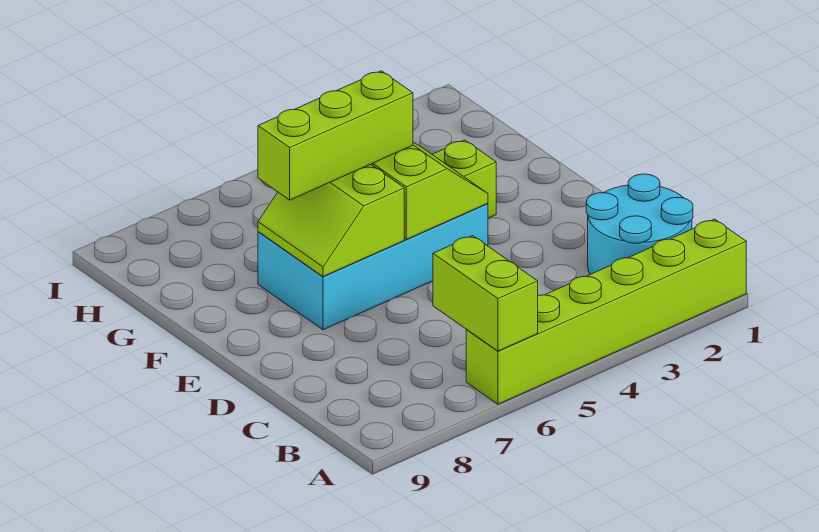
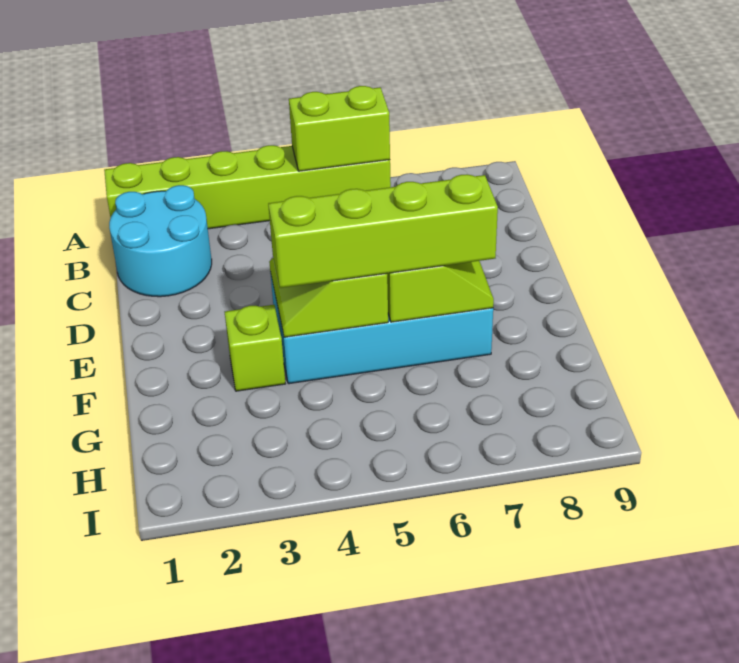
lime brick A6:B6 level 2 -> lime brick A5:A6 level 2
lime brick F5:F7 level 3 -> lime brick F4:F7 level 3

